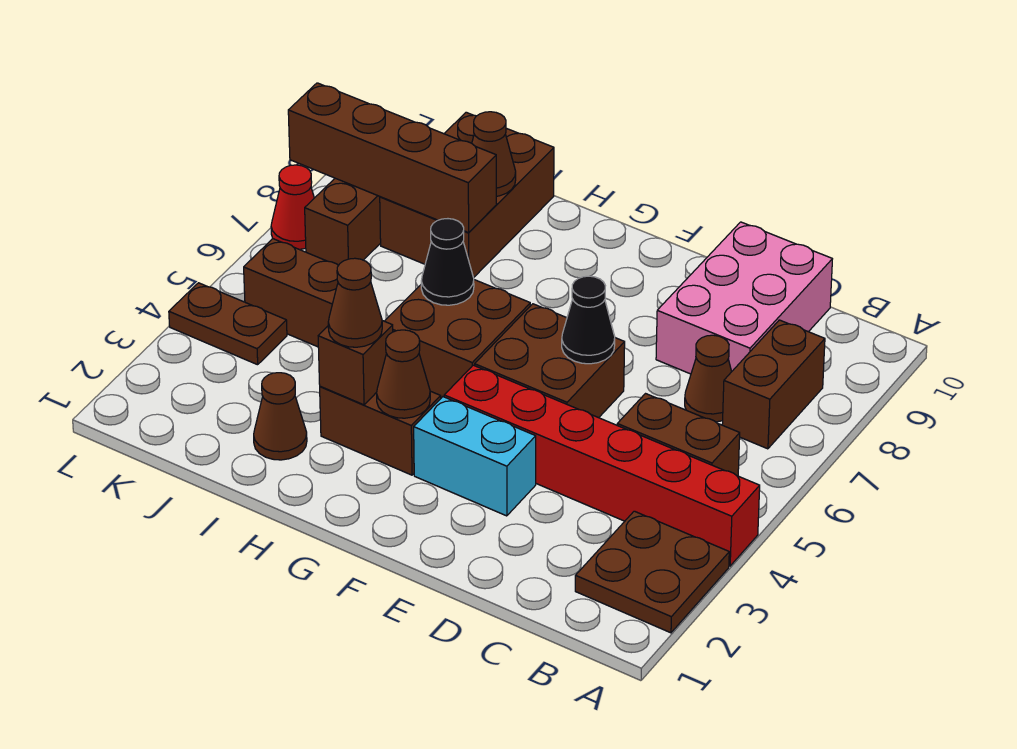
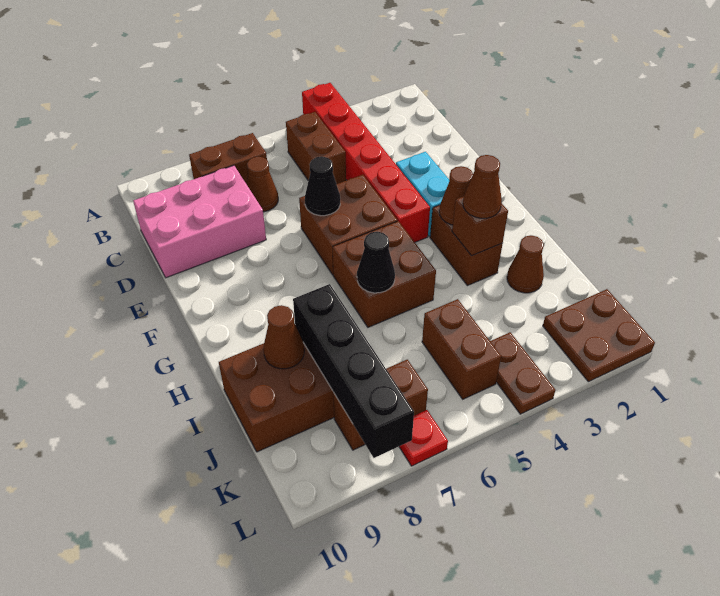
brown plate A2:B3 level 1 -> brown plate K1:L2 level 1
brown brick I8:L8 level 2 -> black brick I8:L8 level 2
red cone L7 level 1 -> red plate L7 level 1

